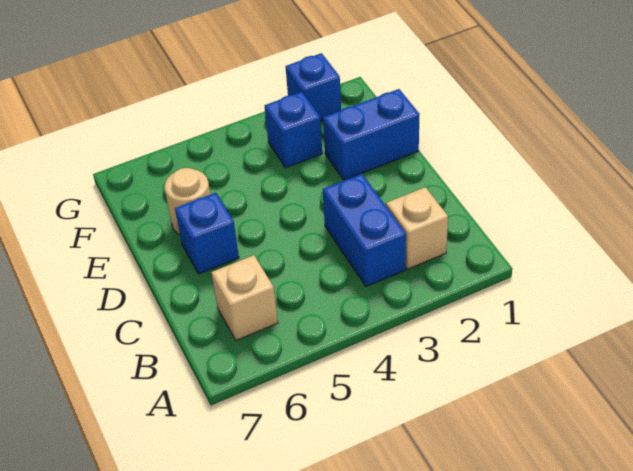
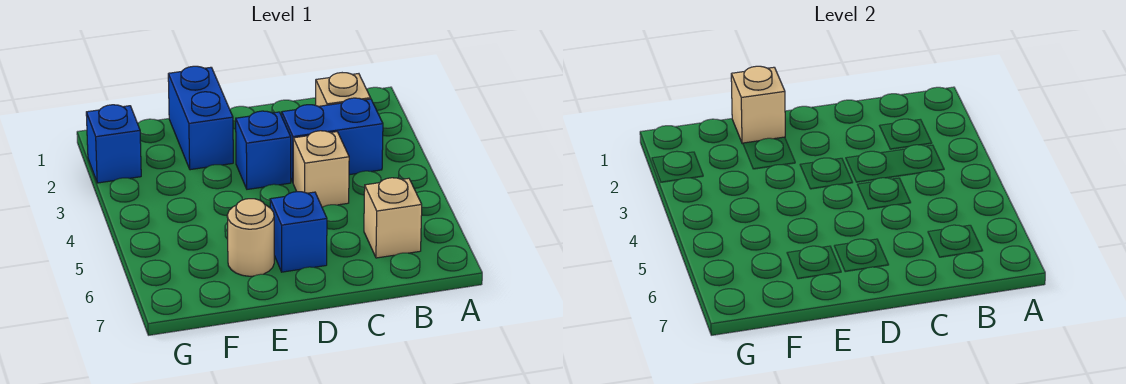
none -> tan brick C4 level 1
none -> tan brick E1 level 2
blue brick F3 level 1 -> blue brick D3 level 1

